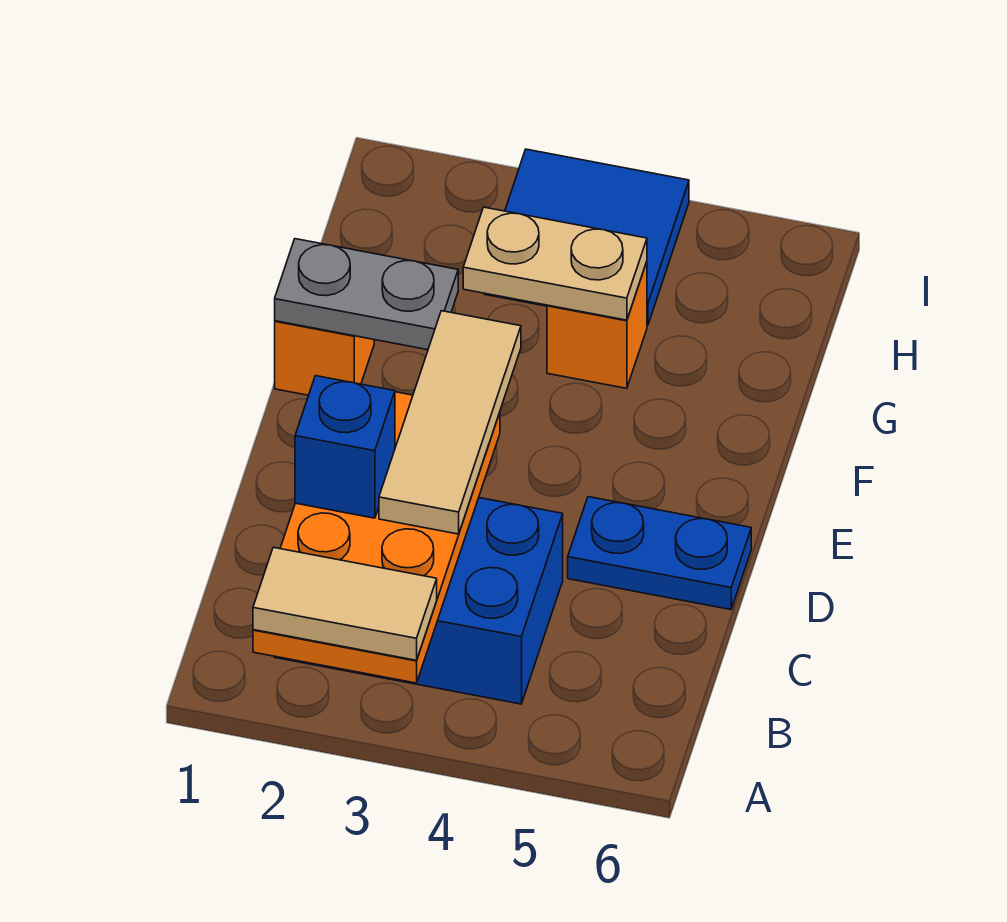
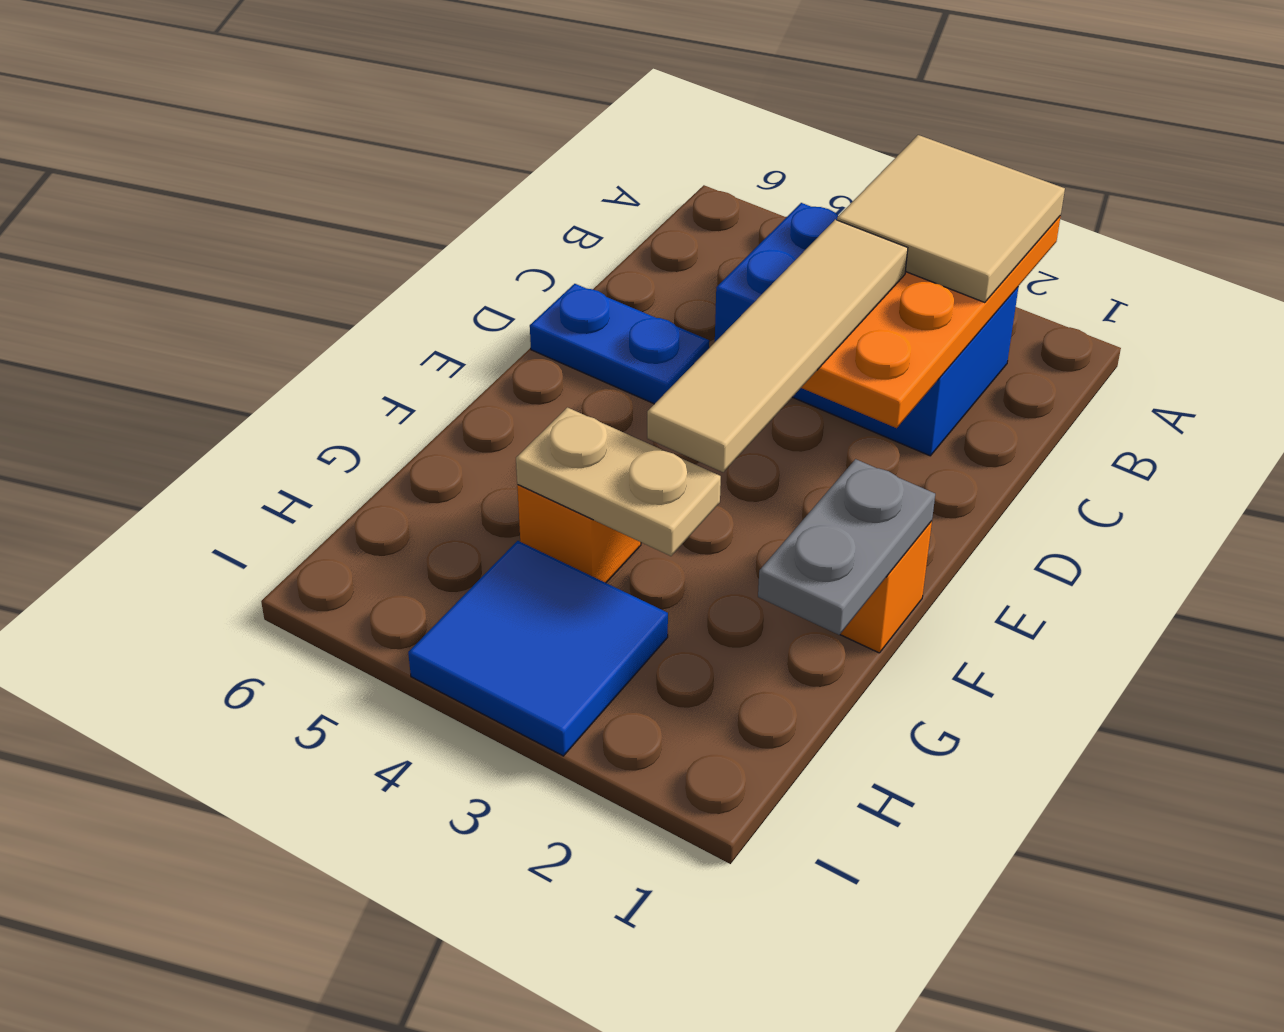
tan tile A2:A3 level 3 -> tan tile A2:B3 level 3
blue brick C2 level 3 -> none
tan tile C3:E3 level 3 -> tan tile C3:F3 level 3
grey plate F1:F2 level 2 -> grey plate F1:G1 level 2

